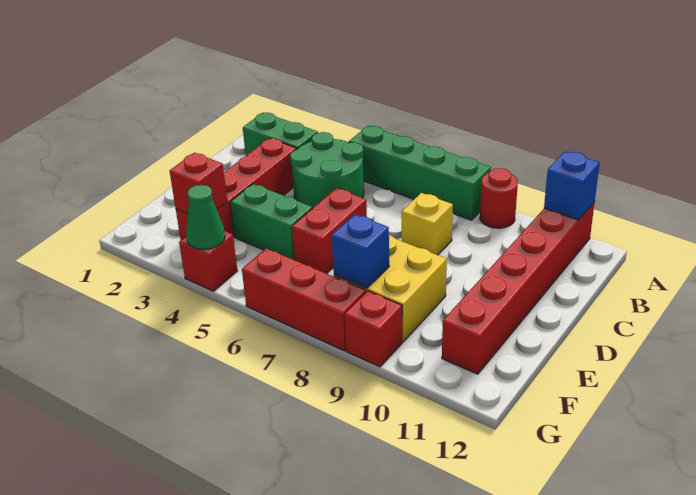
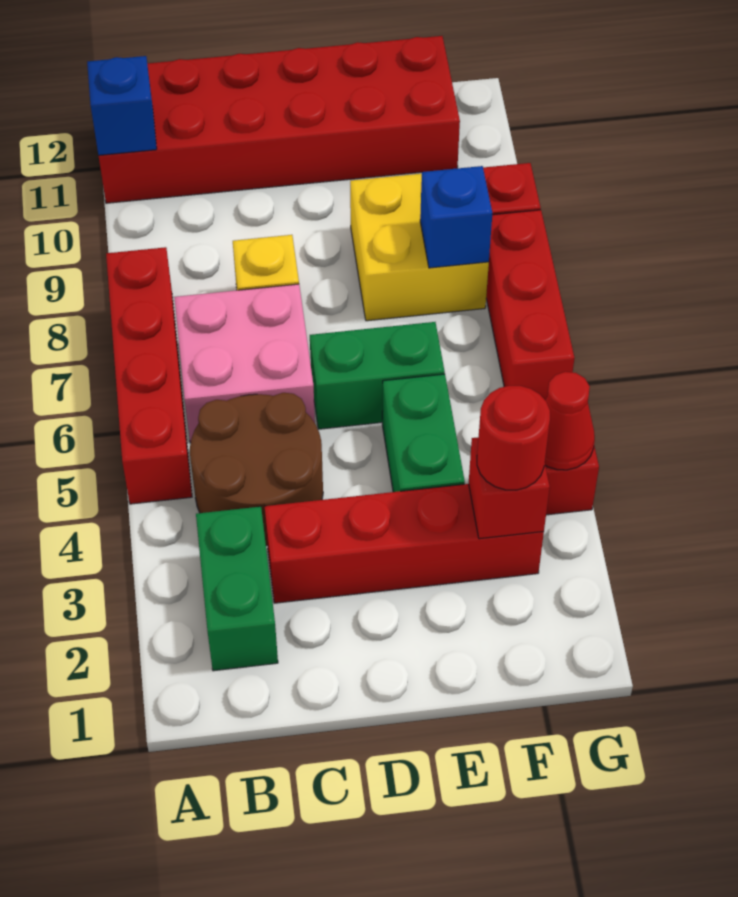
green brick A5:A8 level 1 -> red brick A5:A8 level 1
red round brick A9 level 1 -> red round brick F3 level 3
red brick A11:F11 level 1 -> red brick A11:F12 level 1
green round brick B4:C5 level 1 -> brown round brick B4:C5 level 1
none -> pink brick B6:C7 level 1
red brick D6:E6 level 1 -> green brick D6:E6 level 1
green cone G4 level 2 -> red cone G4 level 2

